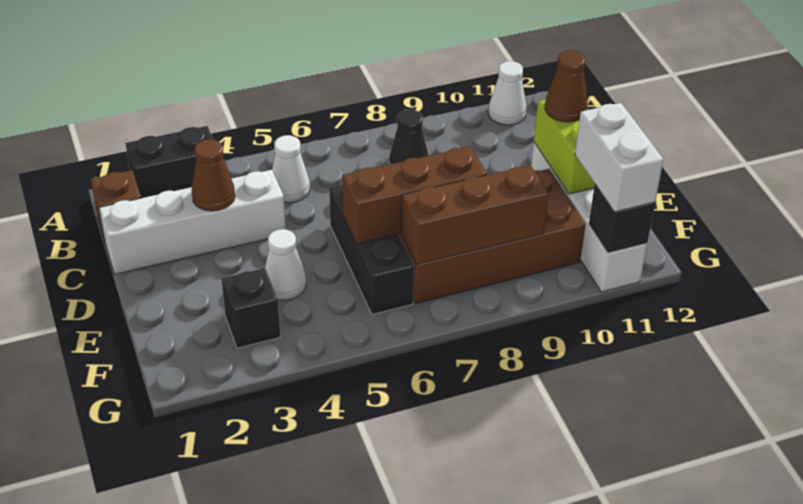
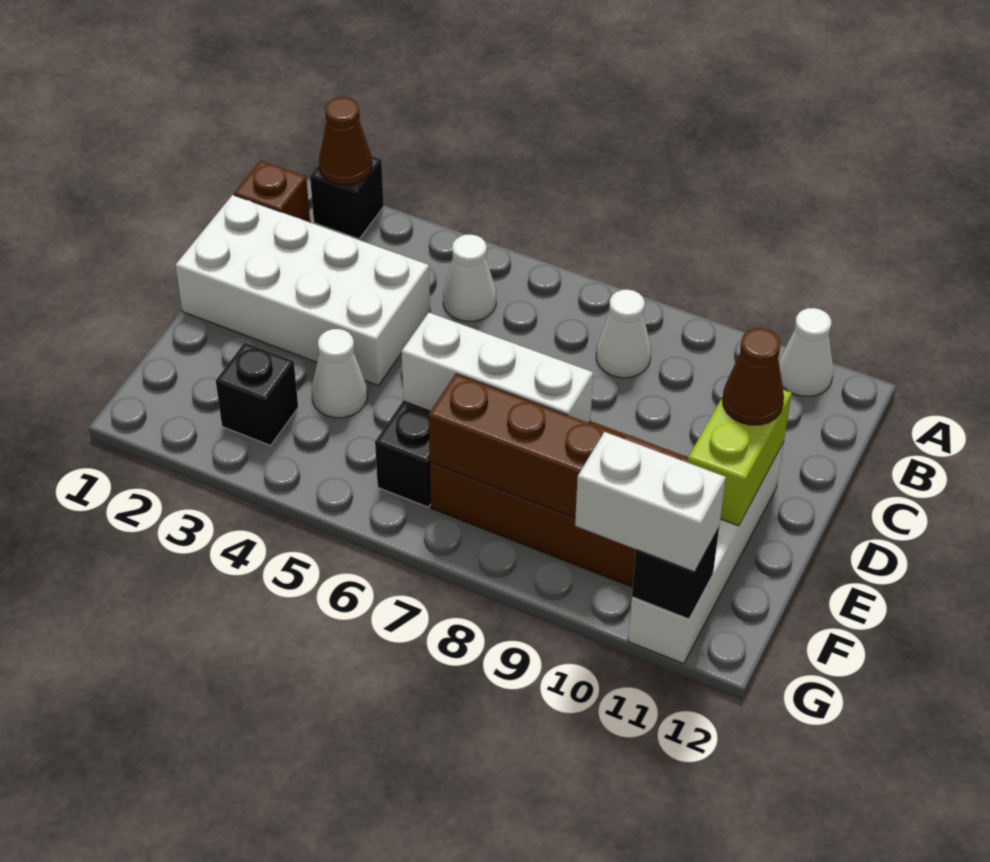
black brick A2:A3 level 1 -> black brick A2 level 1
black cone B8 level 1 -> white cone B8 level 1
white brick C1:C4 level 1 -> white brick C1:D4 level 1
brown cone C3 level 2 -> brown cone A2 level 2
brown brick E6:E8 level 2 -> white brick E6:E8 level 2
white brick F11:G11 level 3 -> white brick G10:G11 level 3

